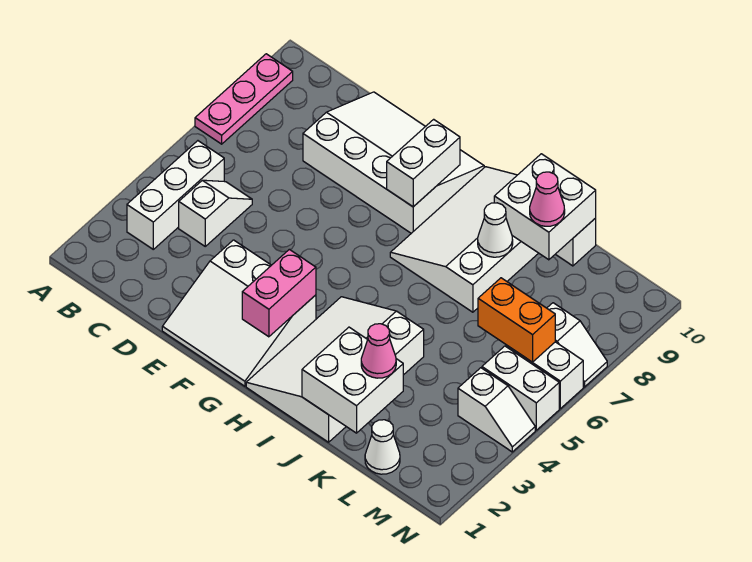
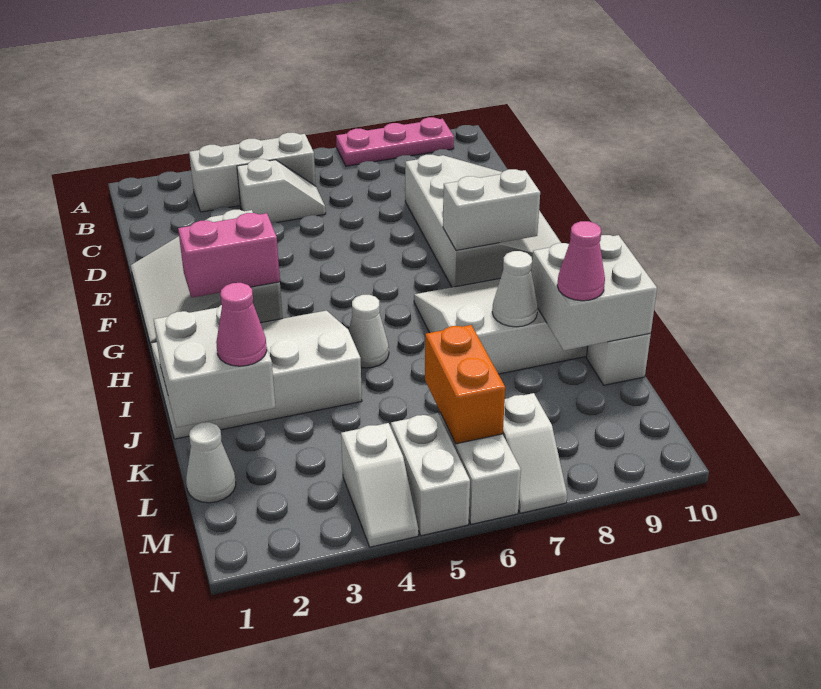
none -> white cone I5 level 1

